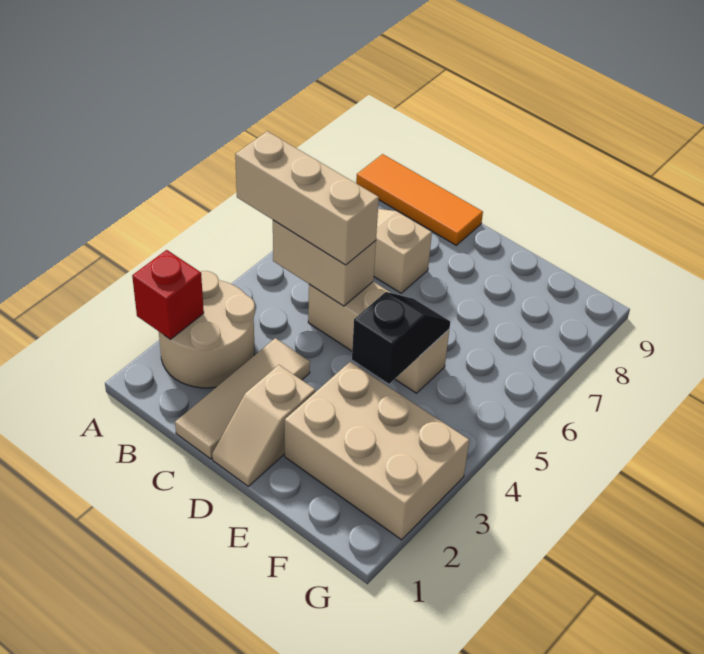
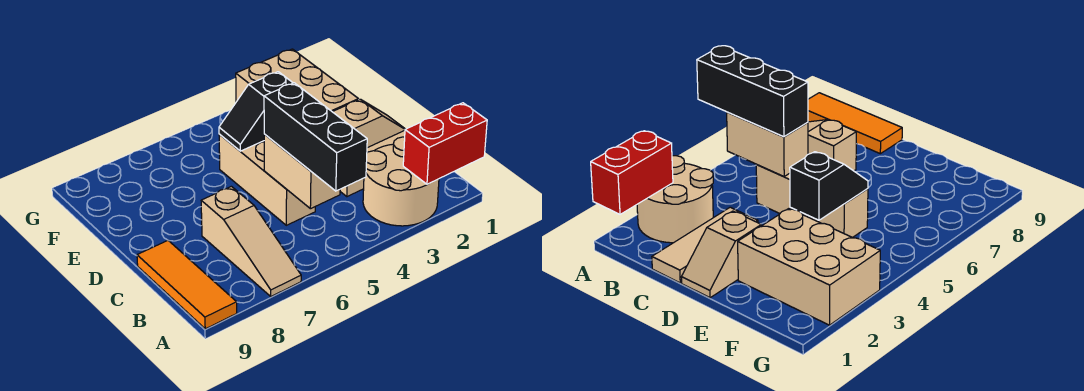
red brick A2 level 2 -> red brick A1:A2 level 2
tan brick A5:C5 level 3 -> black brick A5:C5 level 3

